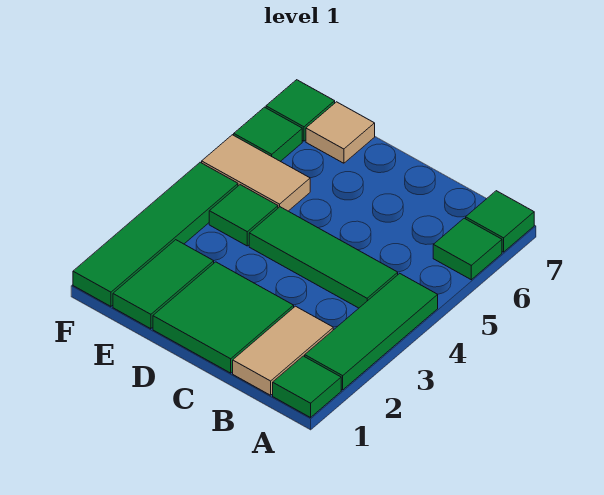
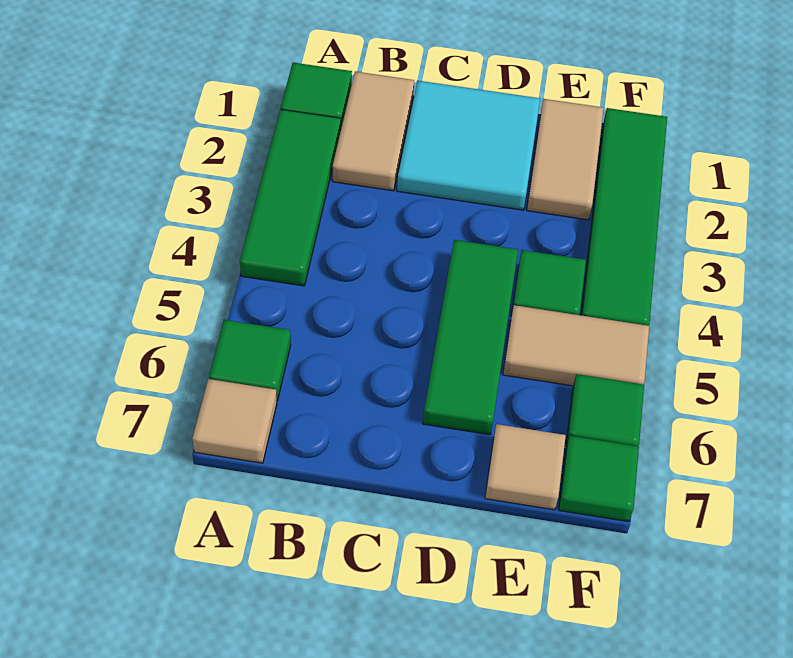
green tile A7 level 1 -> tan tile A7 level 1
green tile B4:D4 level 1 -> green tile D4:D6 level 1
green tile C1:D2 level 1 -> cyan tile C1:D2 level 1
green tile E1:E2 level 1 -> tan tile E1:E2 level 1

